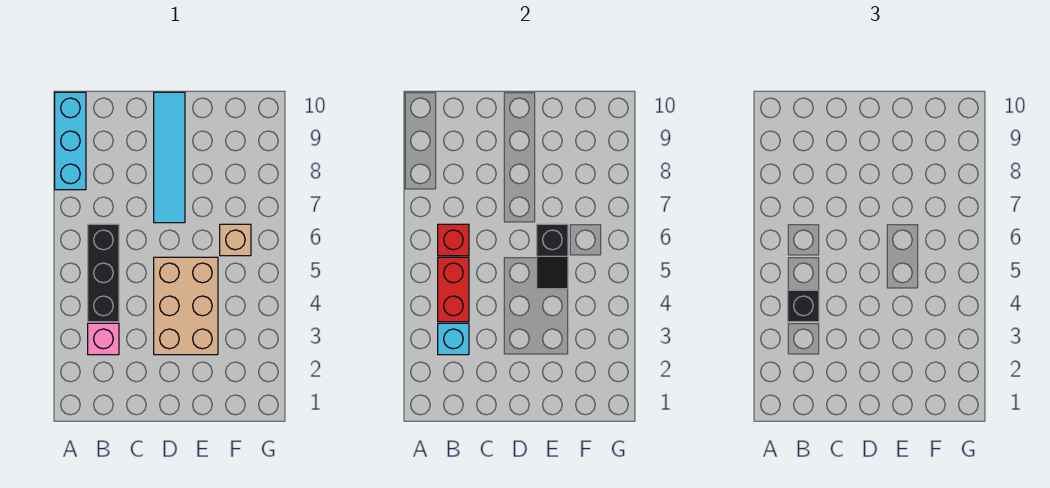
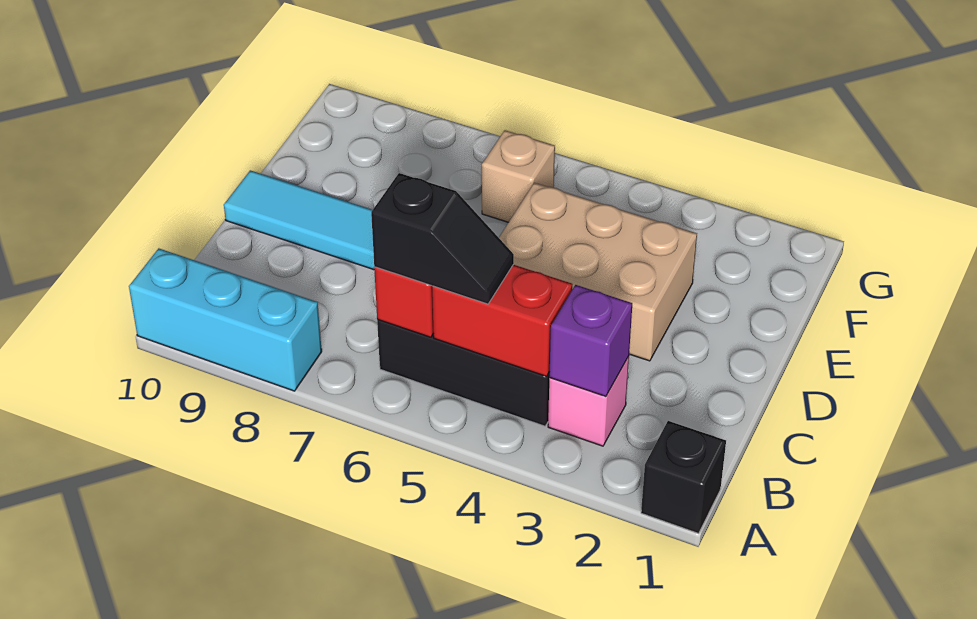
cyan brick B3 level 2 -> purple brick B3 level 2
black brick B4 level 3 -> black brick A1 level 1
black slope E5:E6 level 2 top 6 -> black slope B5:B6 level 3 top 6

